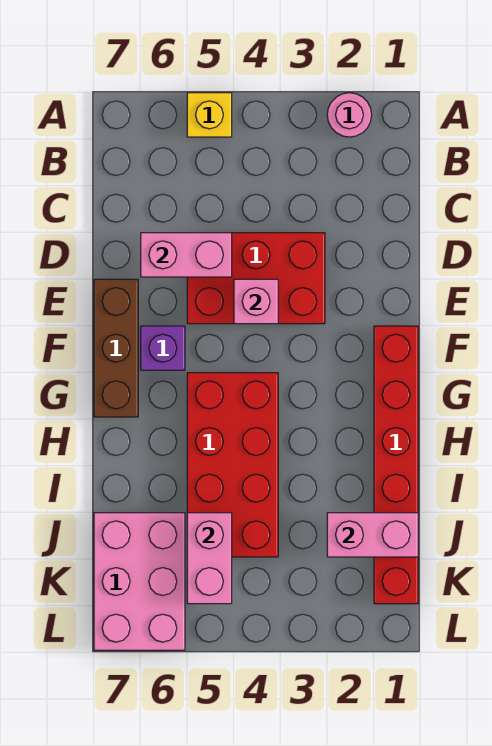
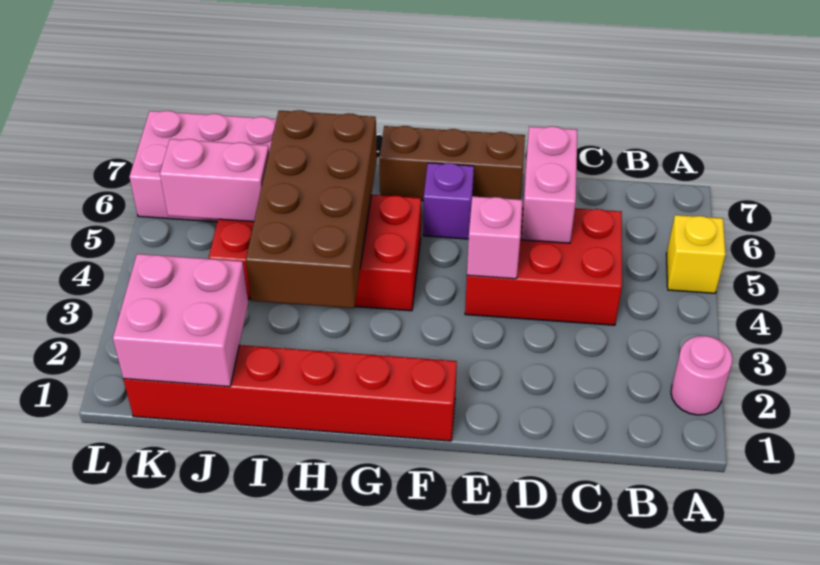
red brick D3:E5 level 1 -> red brick C4:E5 level 1
none -> brown brick H3:I6 level 2
pink brick J1:J2 level 2 -> pink brick J1:K2 level 2

